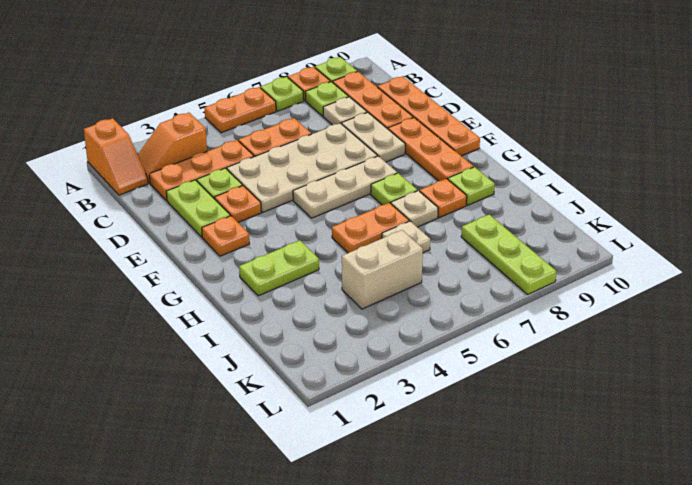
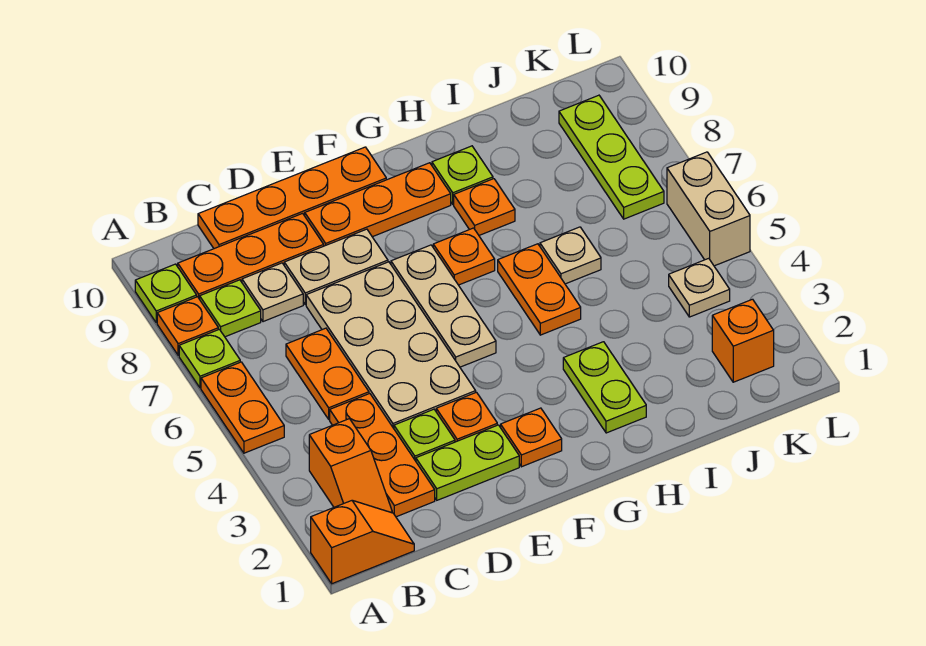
lime plate G7 level 1 -> orange plate G7 level 1
tan plate H7 level 1 -> tan plate K4 level 1
tan brick J4:J5 level 1 -> tan brick L5:L6 level 1
lime plate J8:L8 level 1 -> lime plate K7:K9 level 1
none -> orange brick K2 level 1

